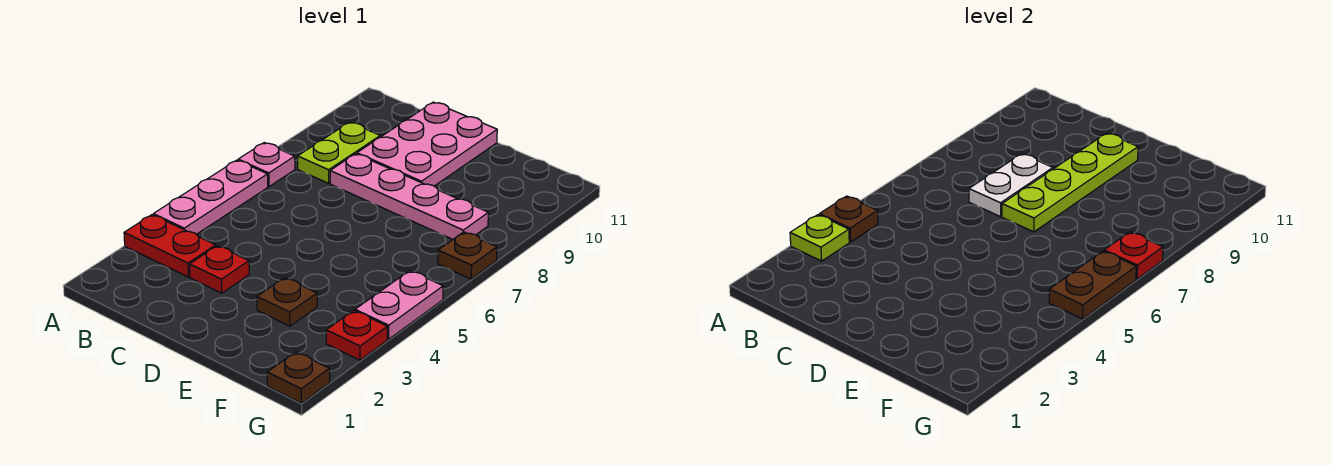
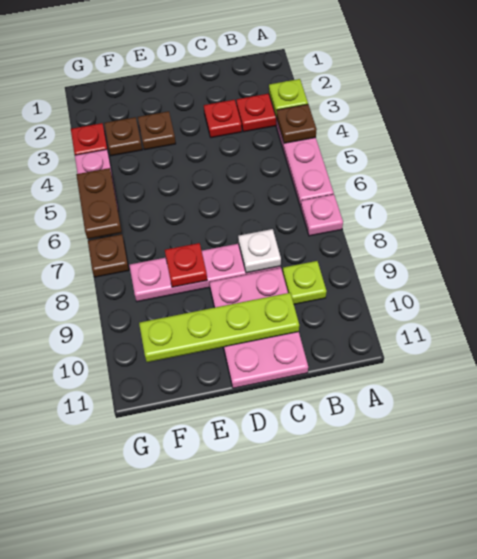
lime plate B8:B9 level 1 -> lime plate B9 level 1
white plate C7:C8 level 2 -> white plate C8 level 2
lime plate D7:D10 level 2 -> lime plate C10:F10 level 2
brown plate G1 level 1 -> brown plate F3 level 1
red plate G7 level 2 -> red plate E8 level 2

